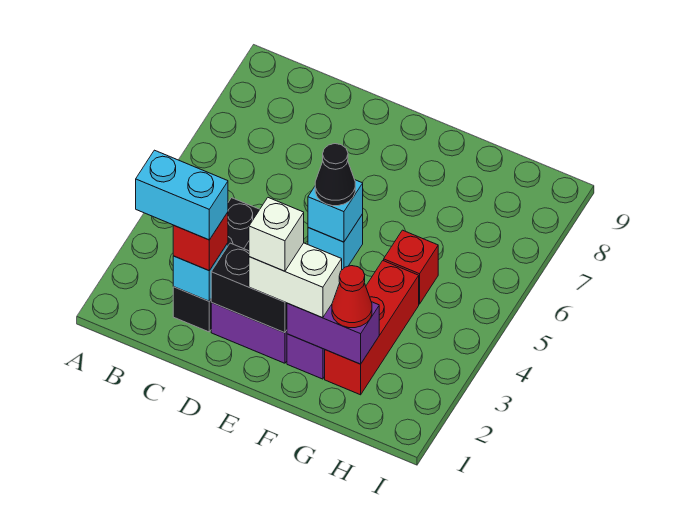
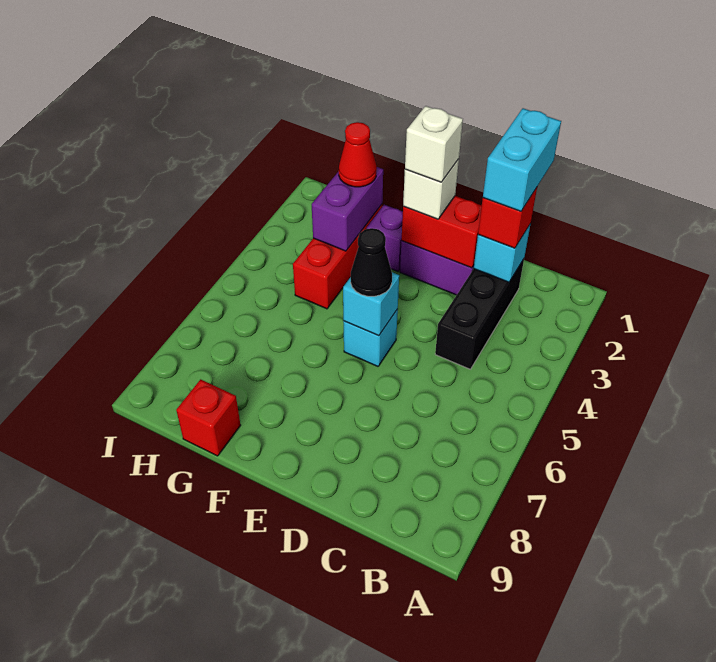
cyan brick B2:C2 level 4 -> cyan brick C1:C2 level 4
black brick D2:E2 level 2 -> red brick D2:E2 level 2
white brick E2:F2 level 3 -> white brick E2 level 3
purple brick F2:G2 level 2 -> purple brick G2:G3 level 2
red brick G5 level 1 -> red brick G9 level 1

